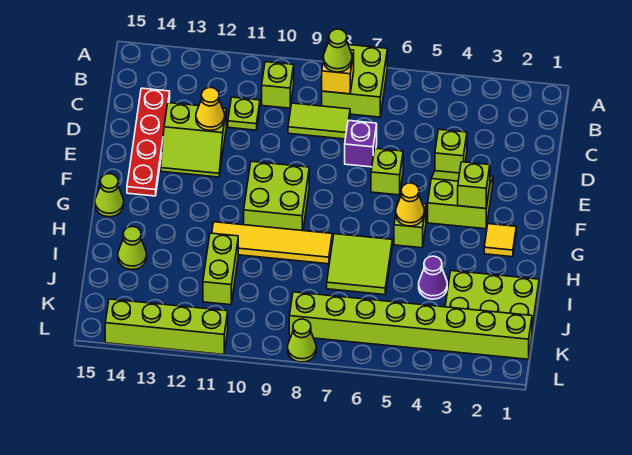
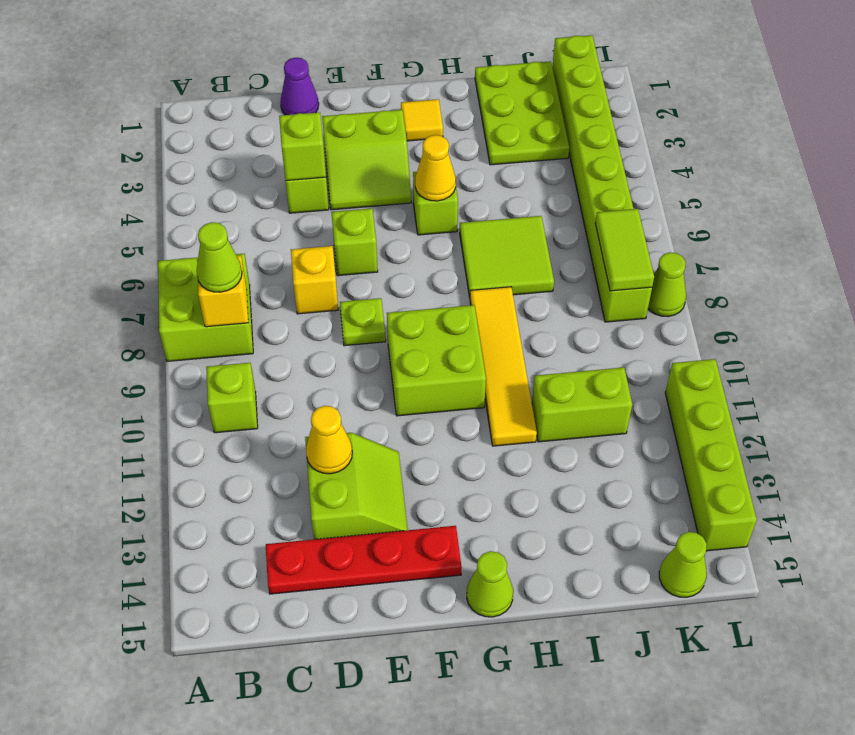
lime tile C8:C9 level 1 -> lime tile K7:K8 level 2
lime plate C11 level 1 -> lime plate E8 level 1
purple brick D7 level 1 -> yellow brick D7 level 1
lime slope E3:F4 level 1 top F -> lime slope E3:F4 level 1 top 3
lime brick F3 level 2 -> lime brick D4 level 2
purple cone I4 level 1 -> purple cone D1 level 1
lime cone I14 level 1 -> lime cone K15 level 1

